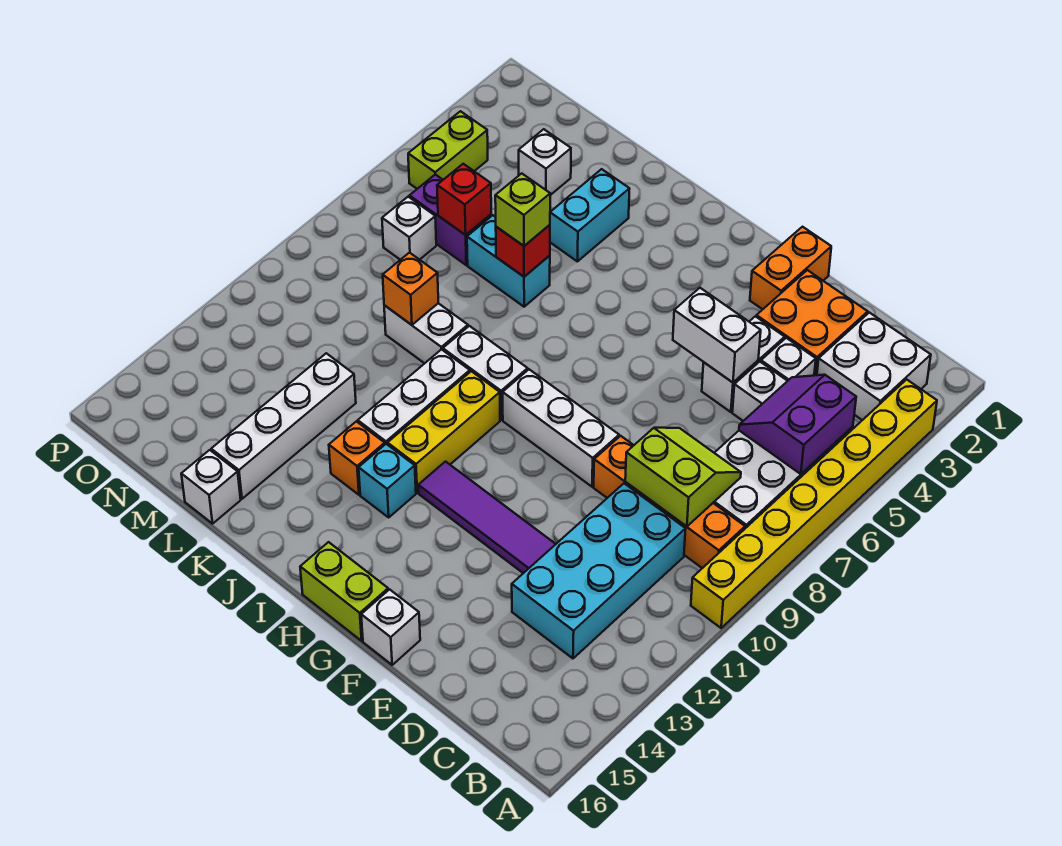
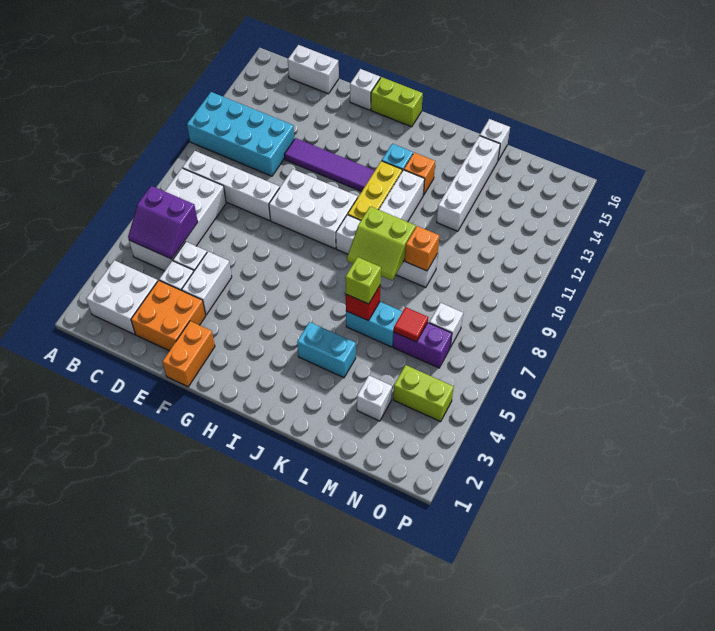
yellow brick A3:A10 level 1 -> none
purple slope B5:C6 level 2 top B -> purple slope B5:C6 level 2 top 6
orange brick B9:E9 level 1 -> white brick B9:E9 level 1
lime slope C8:D9 level 2 top 9 -> lime slope J8:K9 level 2 top 9
cyan brick C10:D13 level 1 -> cyan brick A11:D12 level 1
white brick E5:F5 level 2 -> white brick C16:D16 level 1
white brick F9:H9 level 1 -> white brick F9:H10 level 1
cyan brick K3:K4 level 1 -> cyan brick J4:K4 level 1
red brick M6 level 2 -> red tile M6 level 2
lime brick O4:O5 level 1 -> lime brick N4:O4 level 1

